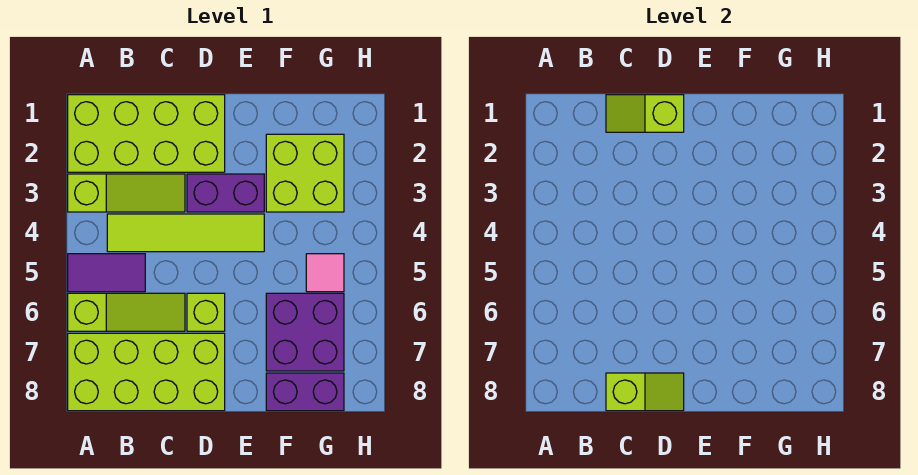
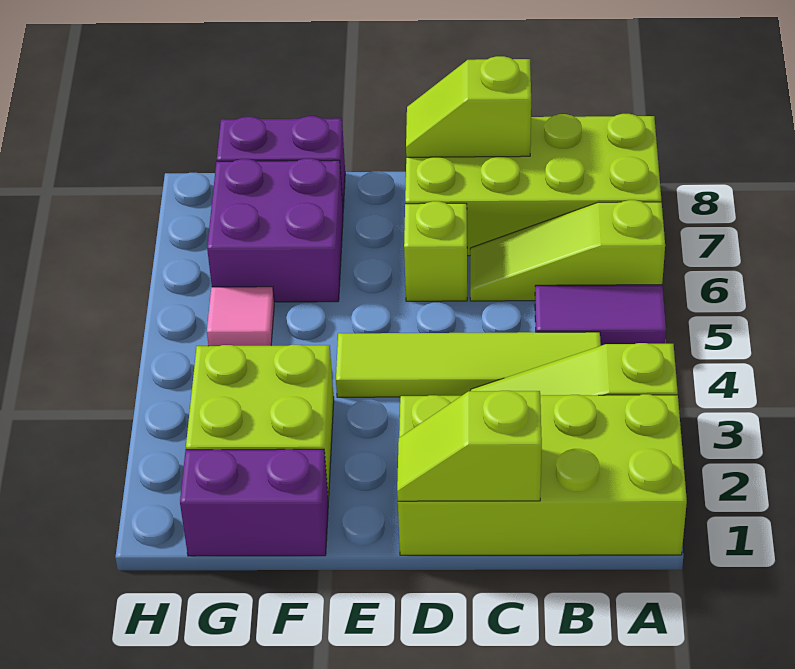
lime slope C1:D1 level 2 top D -> lime slope C1:D1 level 2 top C
purple brick D3:E3 level 1 -> purple brick F1:G1 level 1

